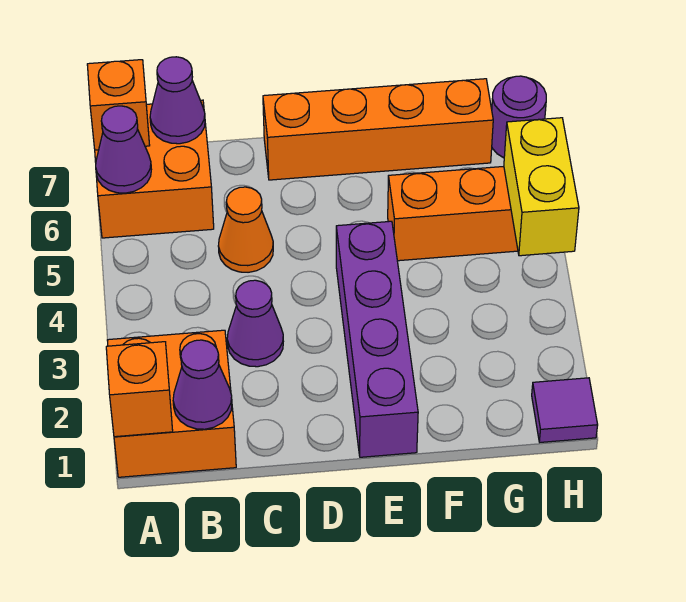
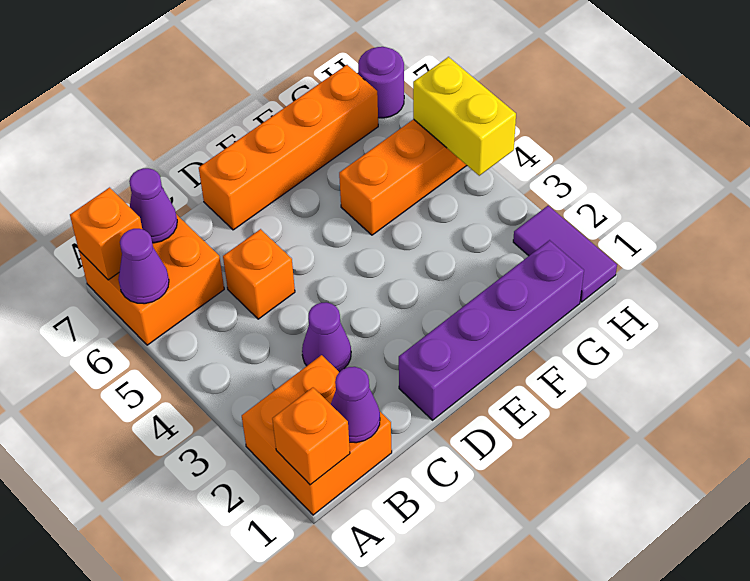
orange cone C5 level 1 -> orange brick C5 level 1
purple brick E1:E4 level 1 -> purple brick D1:G1 level 1
purple tile H1 level 1 -> purple tile H1:H2 level 1

